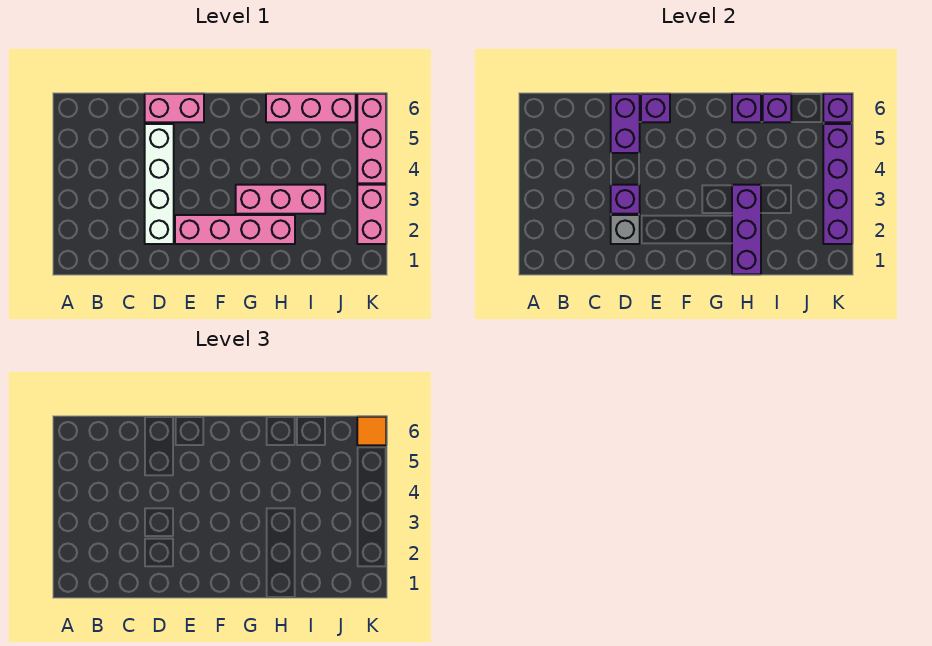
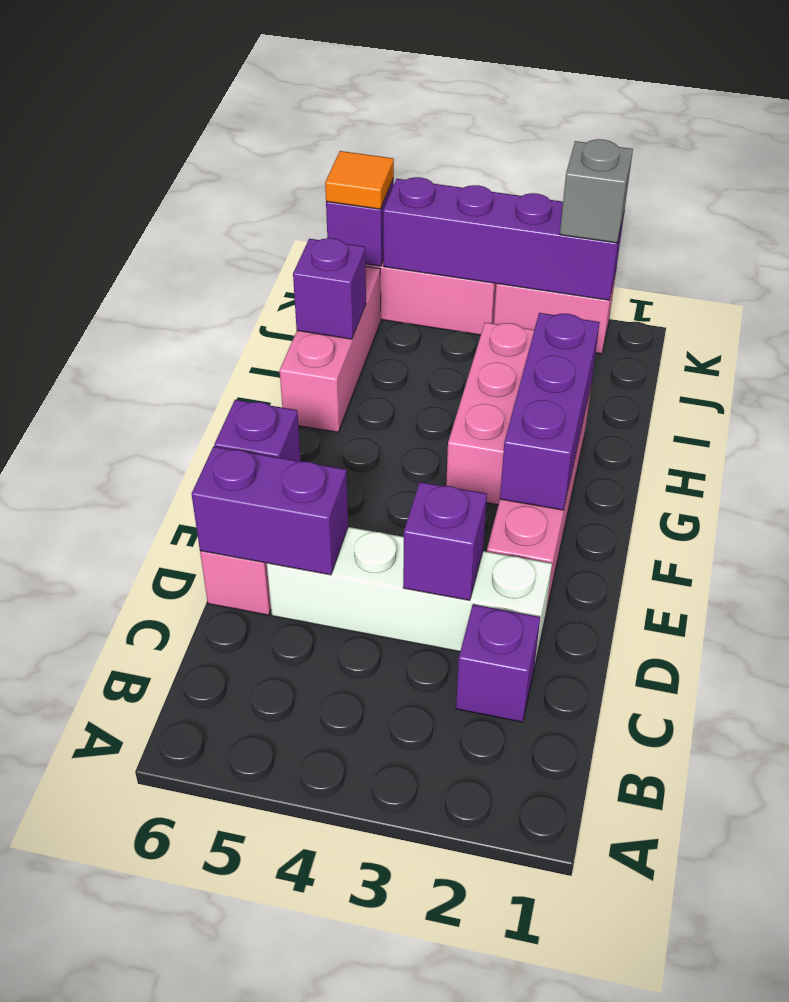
grey brick D2 level 2 -> grey brick K2 level 3
purple brick H1:H3 level 2 -> purple brick F2:H2 level 2
purple brick H6 level 2 -> purple brick C2 level 1

